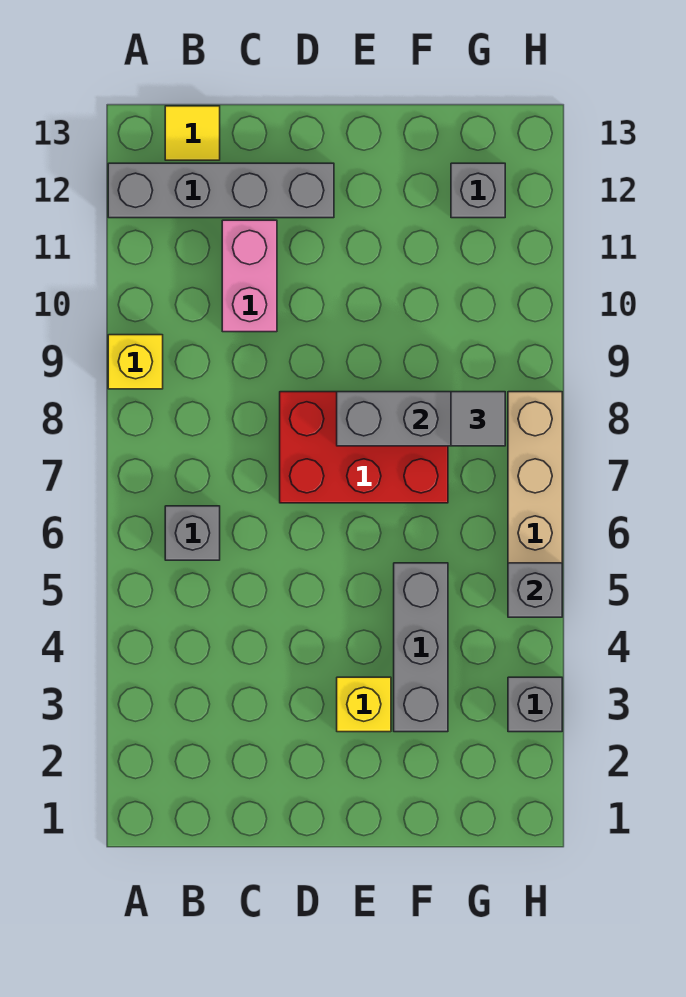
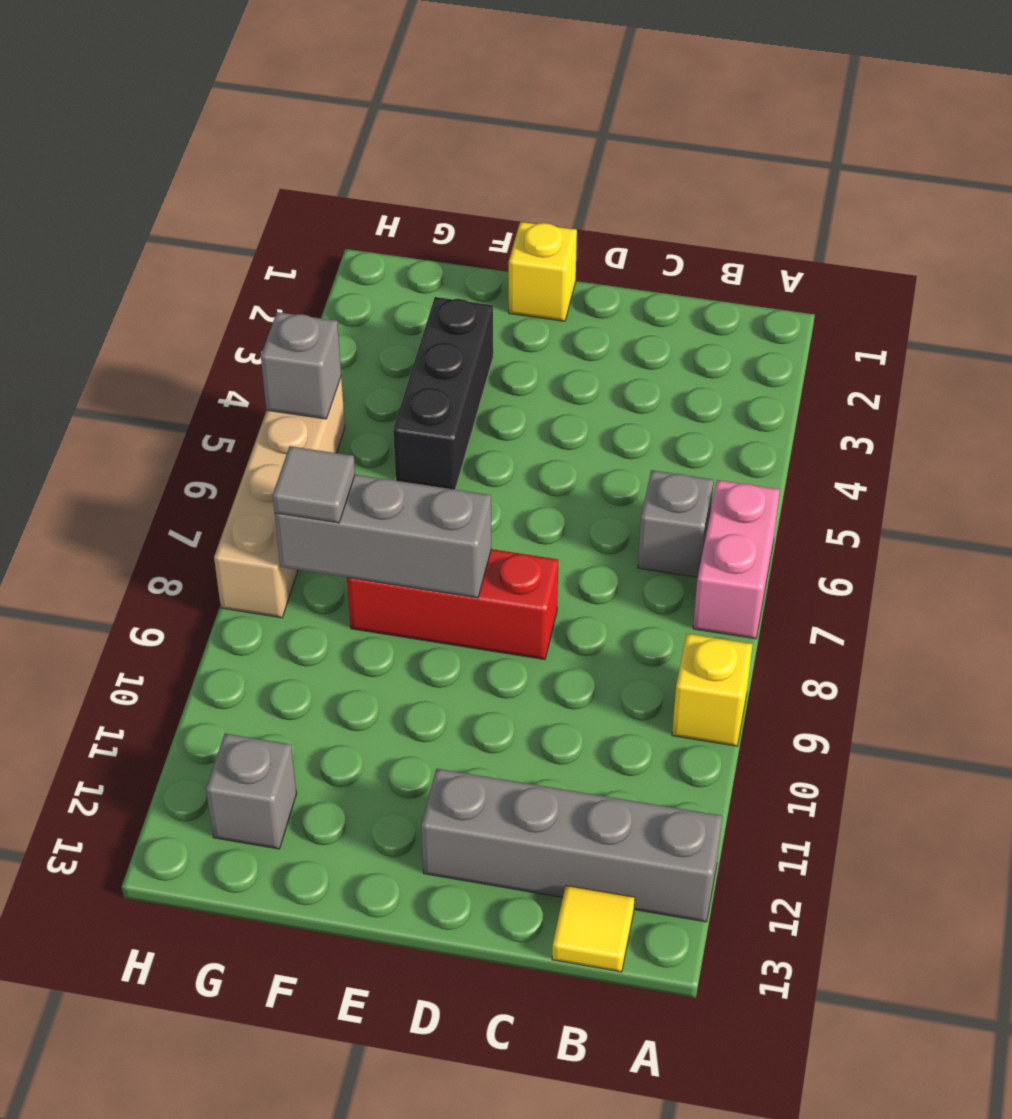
pink brick C10:C11 level 1 -> pink brick A6:A7 level 1
red brick D7:F8 level 1 -> red brick D8:F8 level 1
yellow brick E3 level 1 -> yellow brick E1 level 1
grey brick F3:F5 level 1 -> black brick F3:F5 level 1
grey brick H3 level 1 -> none

